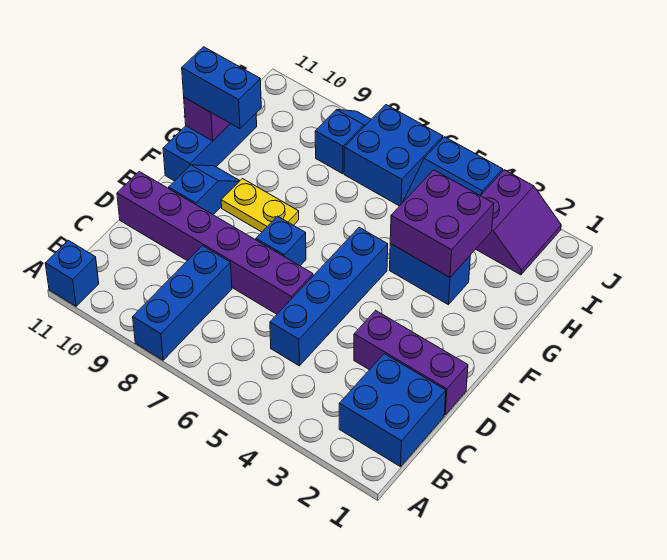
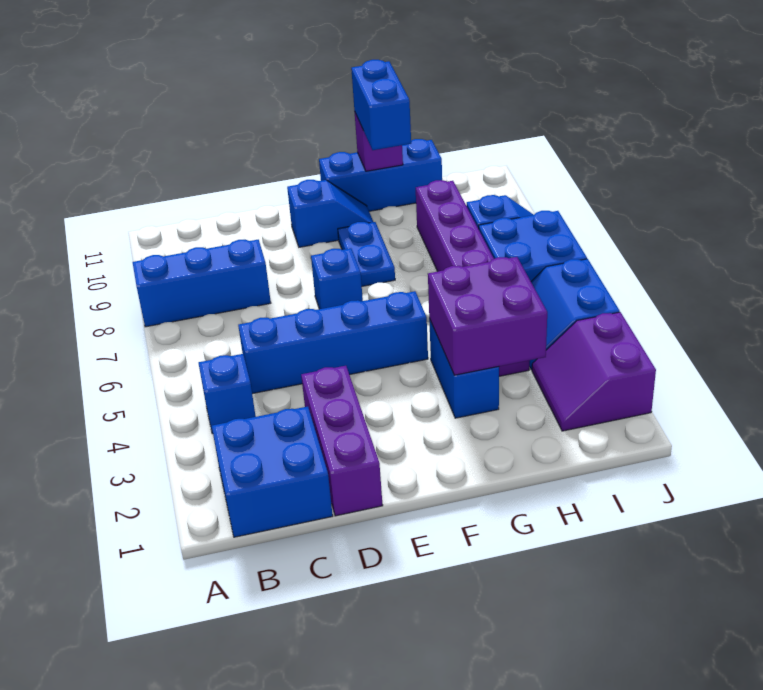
blue brick A11 level 1 -> blue brick B4 level 1
purple brick D6:D11 level 1 -> purple brick H4:H9 level 1
yellow plate F8:F9 level 1 -> blue plate F8:F9 level 1
purple slope I2:J3 level 1 top 3 -> purple slope I2:J3 level 1 top J

